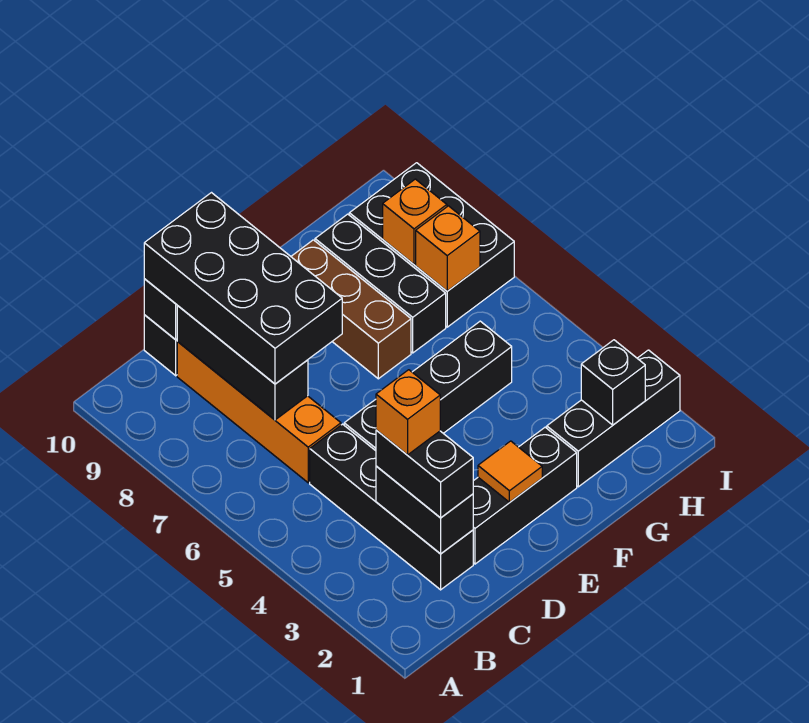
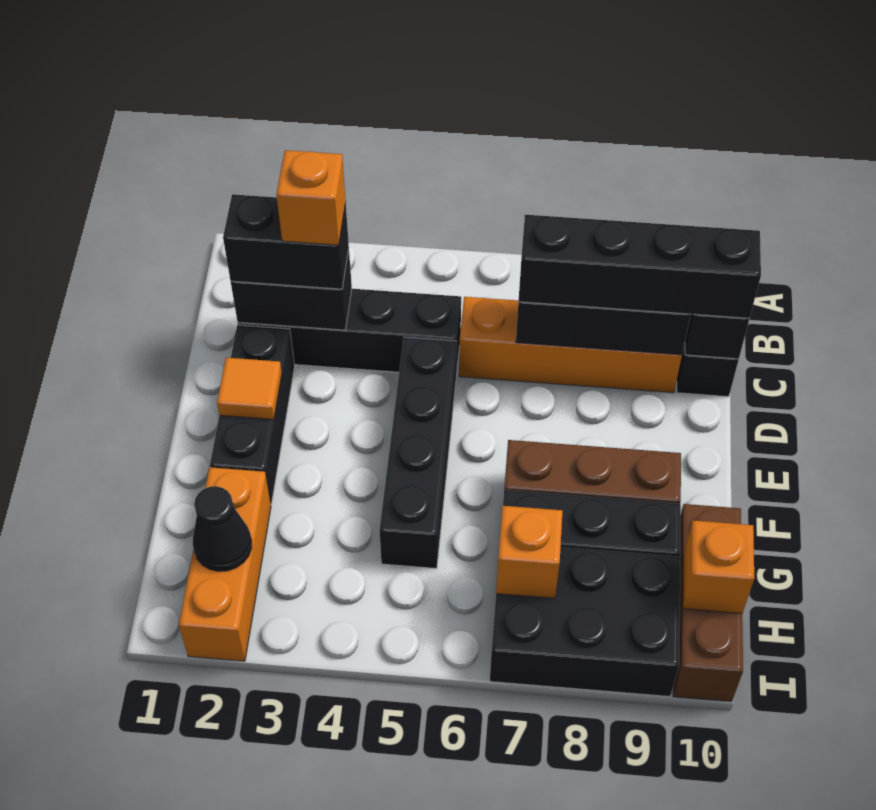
black brick C7:D10 level 3 -> black brick C7:C10 level 3
black brick G2:I2 level 1 -> orange brick G2:I2 level 1
none -> brown brick G10:I10 level 1
black brick H2 level 2 -> black cone H2 level 2
orange brick H8 level 2 -> orange brick H10 level 2

